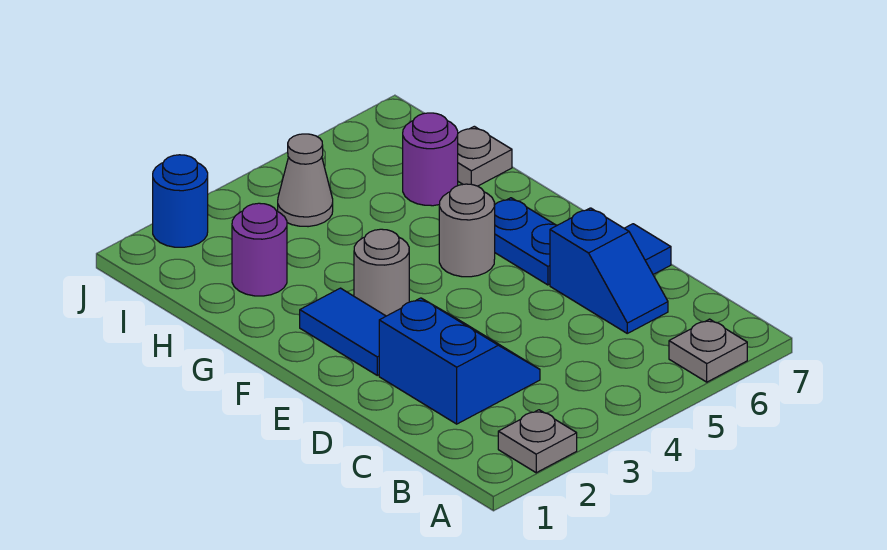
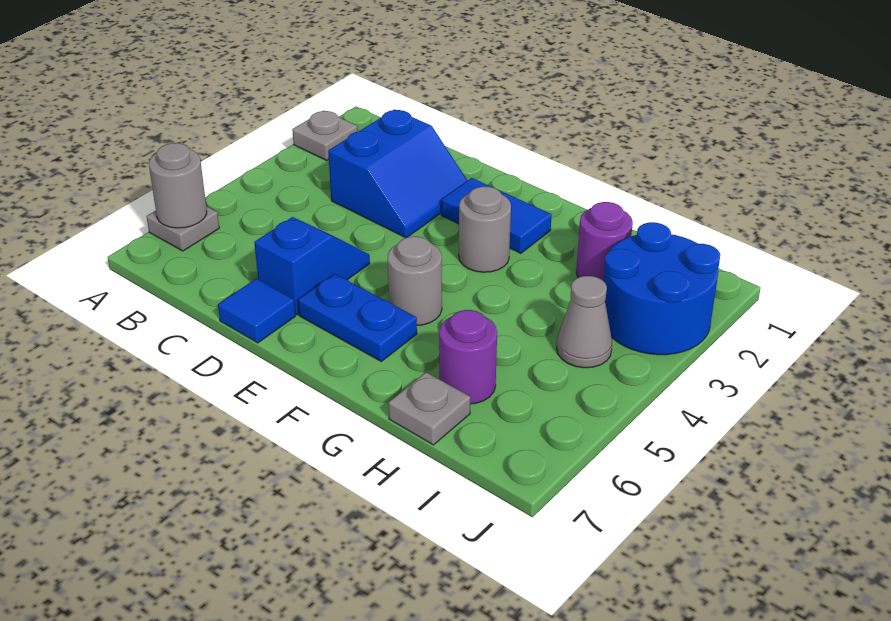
none -> grey round brick A6 level 2
blue slope C2:D3 level 1 top 2 -> blue slope C2:D3 level 1 top C
blue slope C6:D6 level 1 top D -> blue slope D5:D6 level 1 top 6
blue round brick J2 level 1 -> blue round brick I2:J3 level 1

